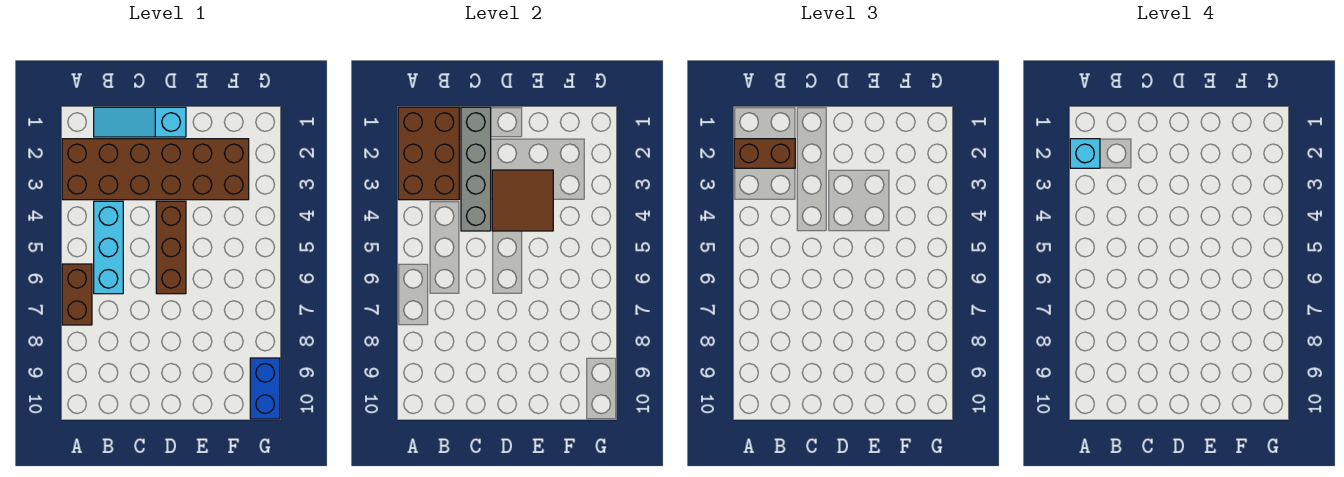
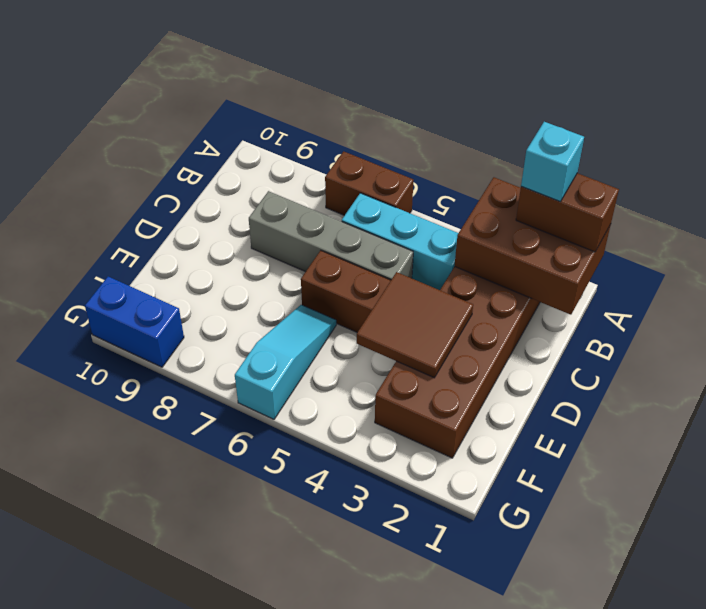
brown brick A2:B2 level 3 -> brown brick A1:A2 level 3
cyan slope B1:D1 level 1 top D -> cyan slope E6:G6 level 1 top G
grey brick C1:C4 level 2 -> grey brick C5:C8 level 1

